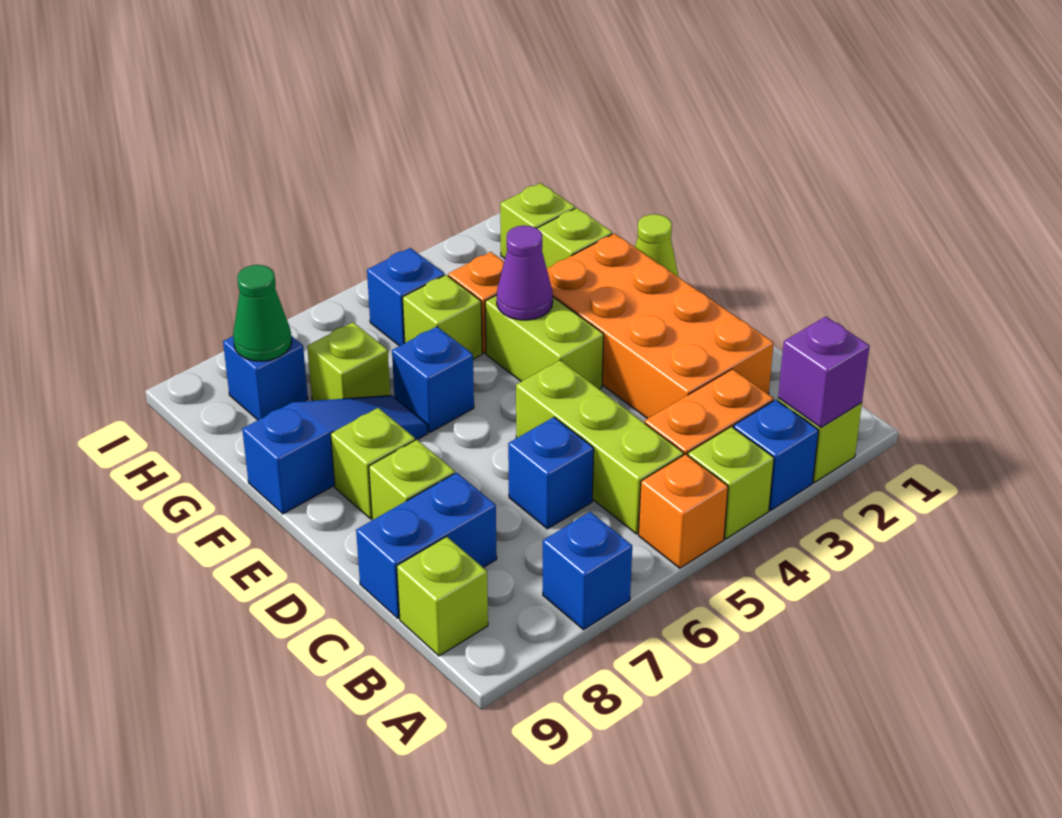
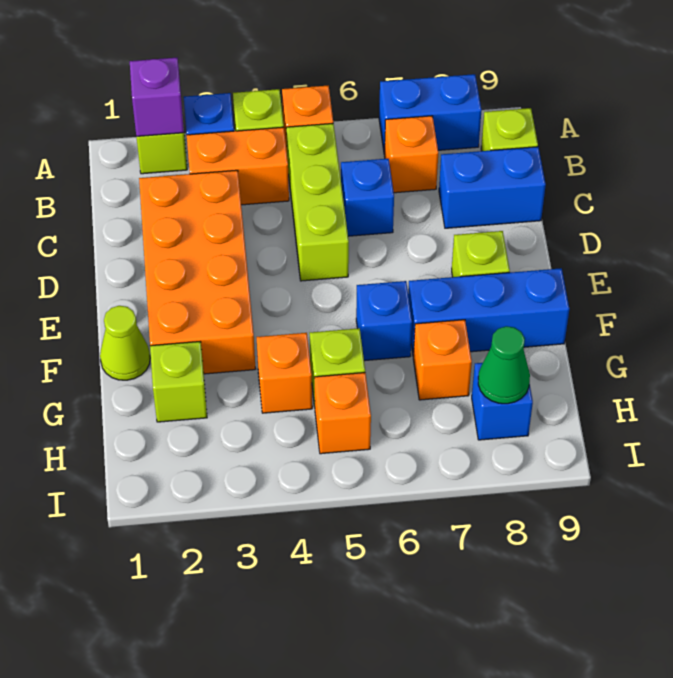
blue brick A7 level 1 -> blue brick A7:A8 level 1
none -> orange brick B7 level 1
lime brick D8 level 1 -> none
lime brick E4:F4 level 1 -> none
purple cone F4 level 2 -> none
blue slope F7:F9 level 1 top 9 -> blue brick F7:F9 level 1
lime brick G7 level 1 -> orange brick G7 level 1
lime brick H2 level 1 -> none
blue brick H5 level 1 -> orange brick H5 level 1

